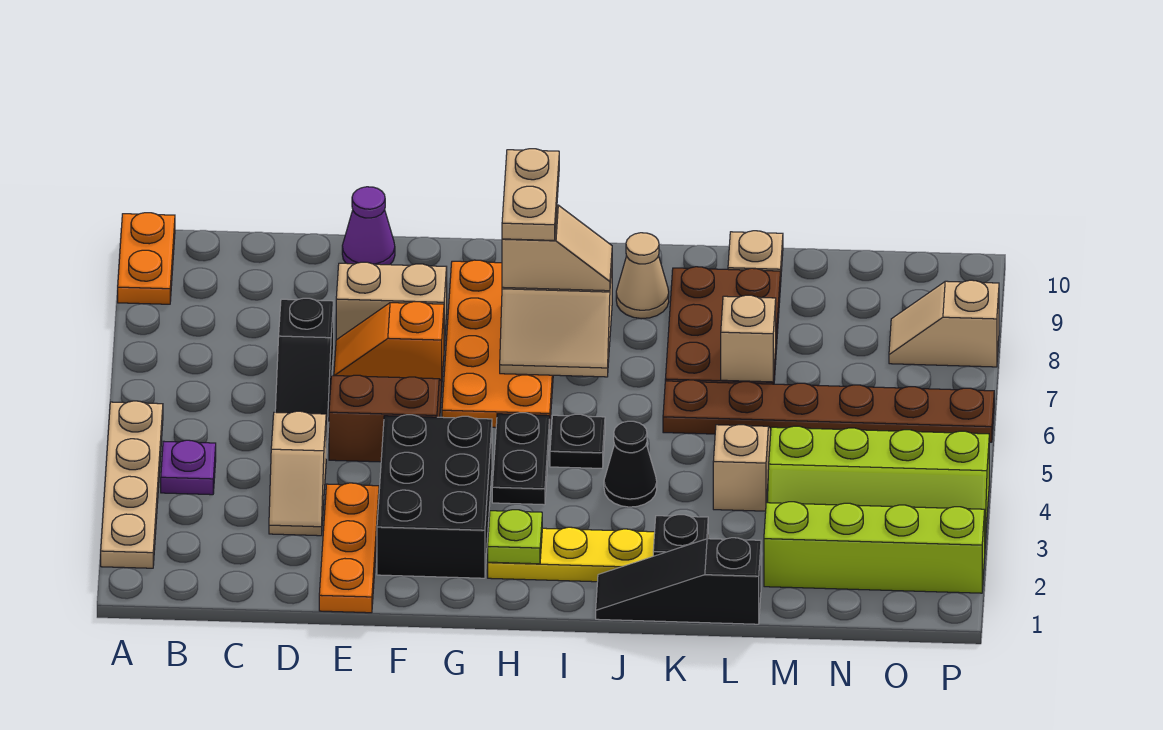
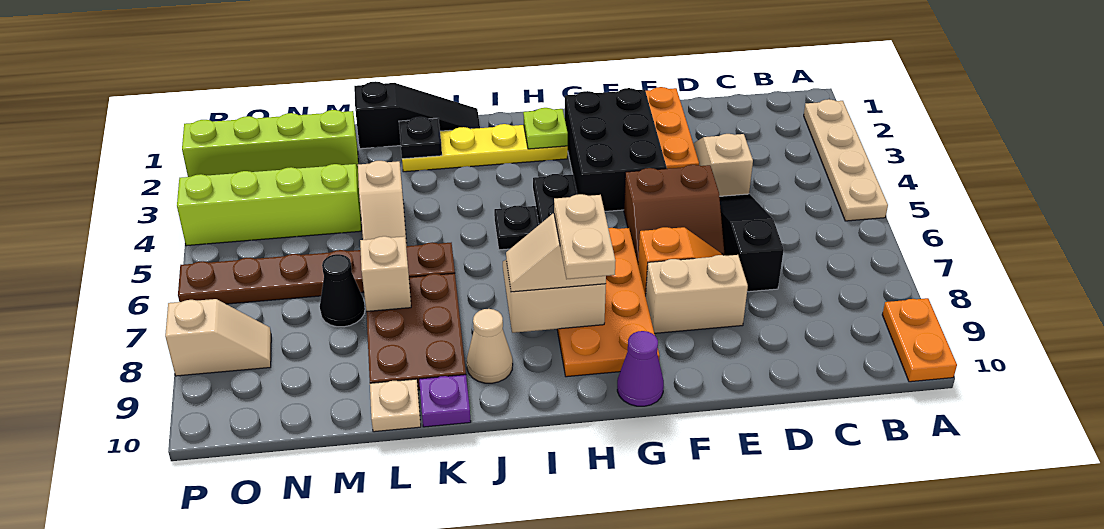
purple plate B4 level 1 -> purple plate K10 level 1
purple cone E10 level 1 -> purple cone G10 level 1
black cone J4 level 1 -> black cone M7 level 1

